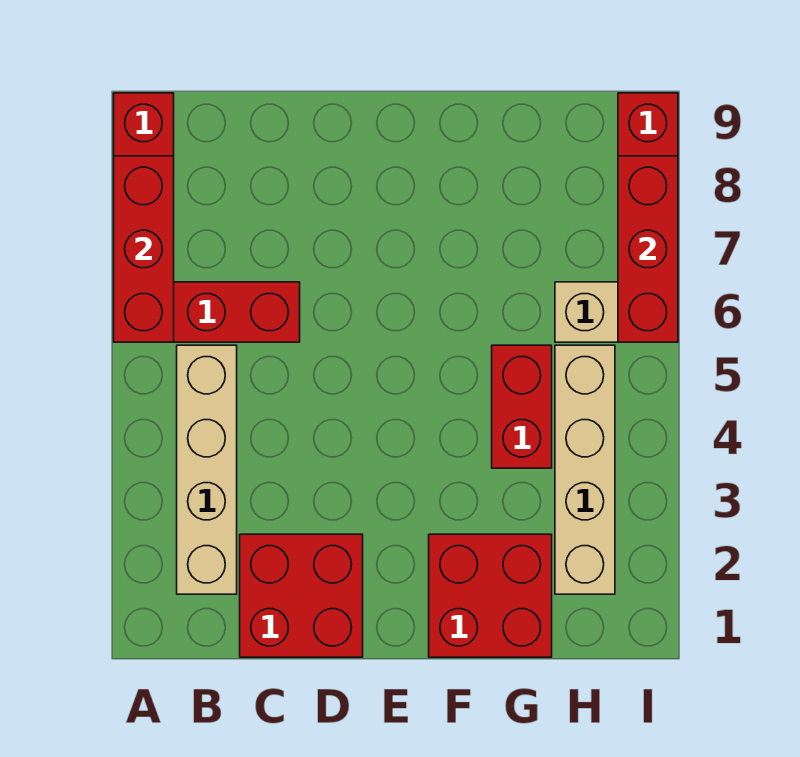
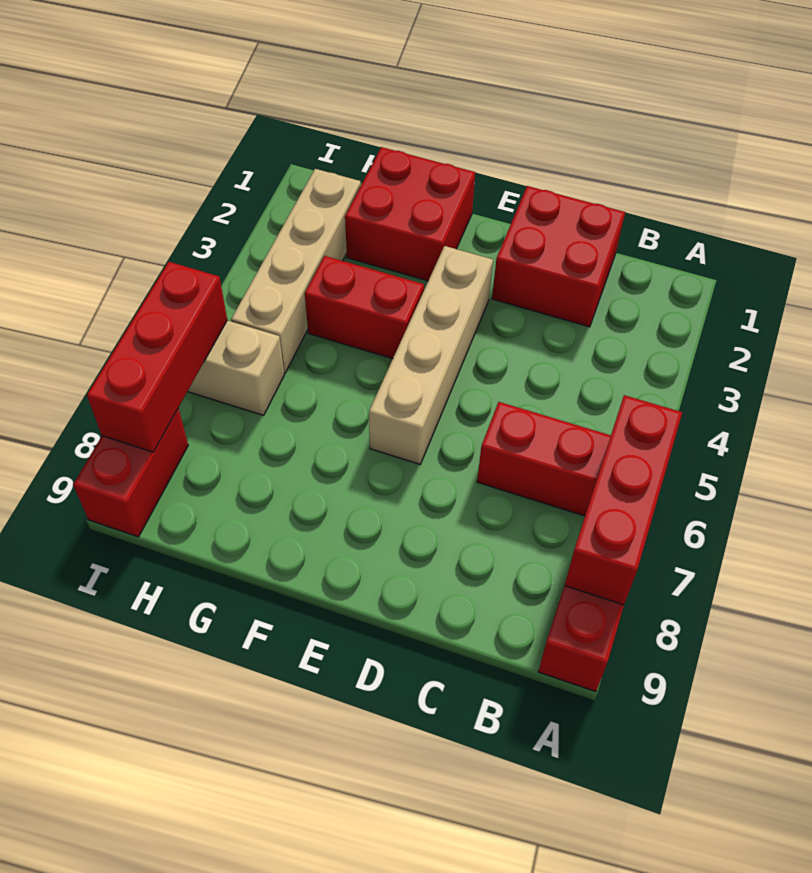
tan brick B2:B5 level 1 -> tan brick E3:E6 level 1
red brick G4:G5 level 1 -> red brick F4:G4 level 1

